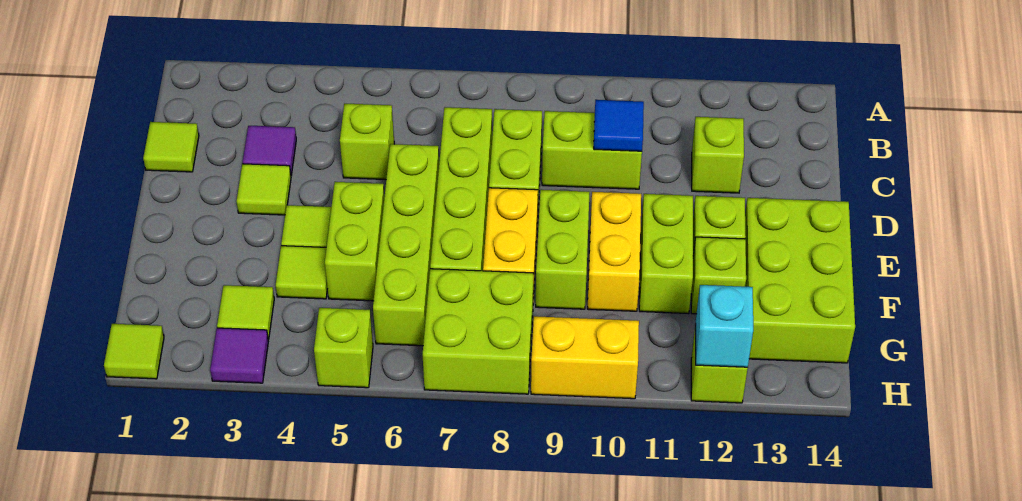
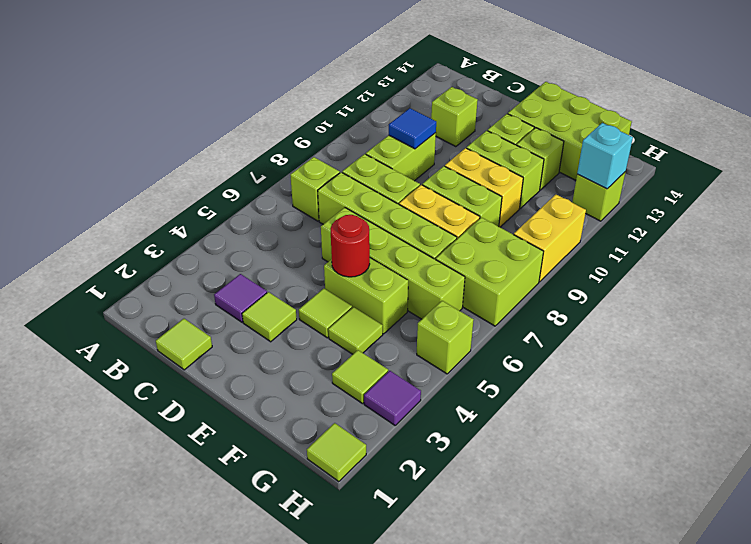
lime brick C5 level 1 -> lime brick B7 level 1
none -> red round brick E5 level 2

